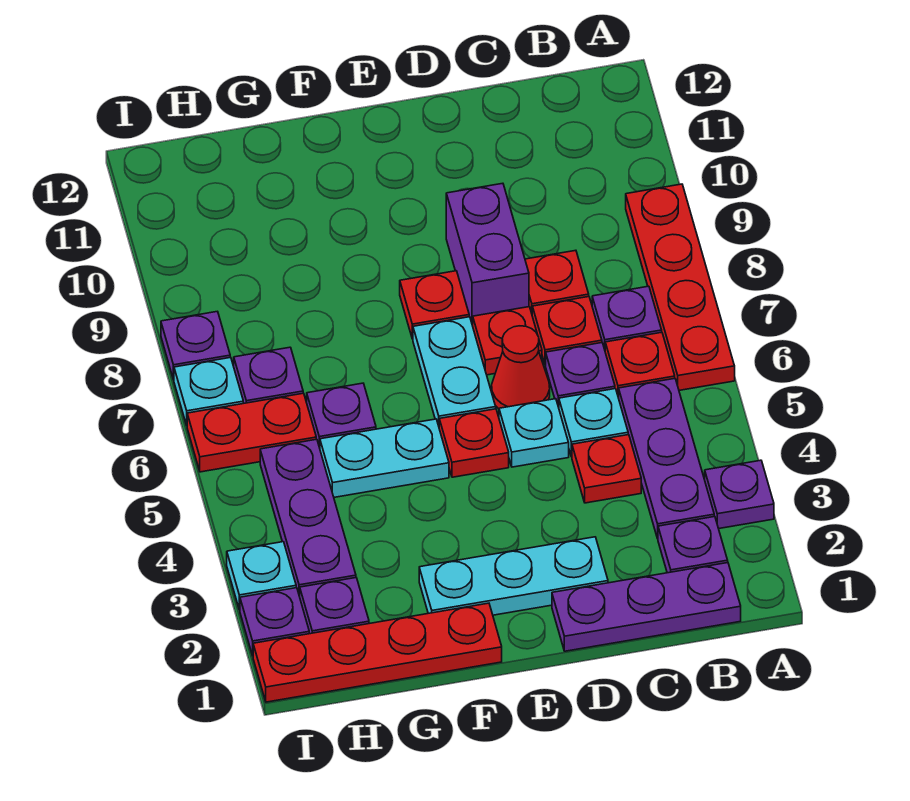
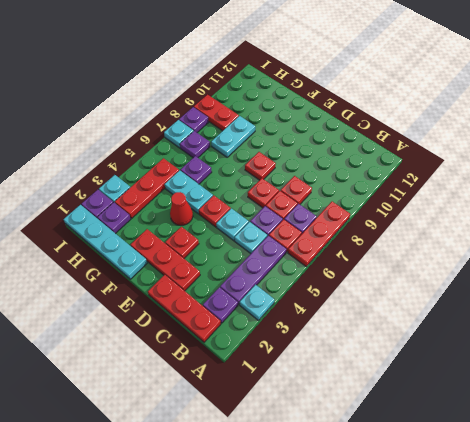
purple plate A3 level 1 -> cyan plate A3 level 1
red plate A6:A9 level 1 -> red plate A6:A8 level 1
purple plate B1:D1 level 1 -> red plate B1:D1 level 1
red plate C4 level 1 -> red plate E3 level 1
cyan plate D2:F2 level 1 -> red plate D2:F2 level 1
red cone D6 level 1 -> red cone F4 level 1
purple brick D8:D9 level 1 -> none
cyan plate E6:E7 level 1 -> cyan plate G8:G9 level 1
red plate F1:I1 level 1 -> cyan plate F1:I1 level 1
purple plate H3:H5 level 1 -> red plate H3:H5 level 1
red plate H6:I6 level 1 -> red plate H9:I9 level 1

